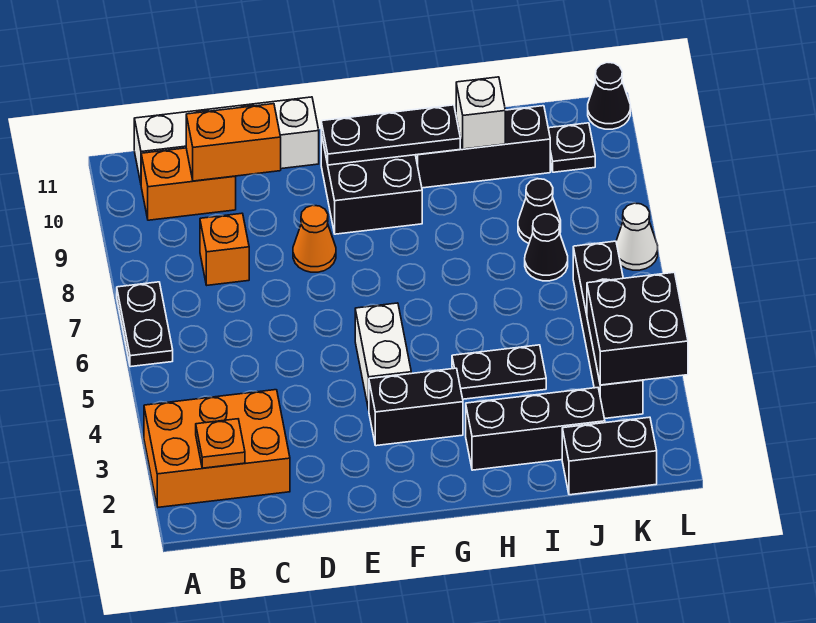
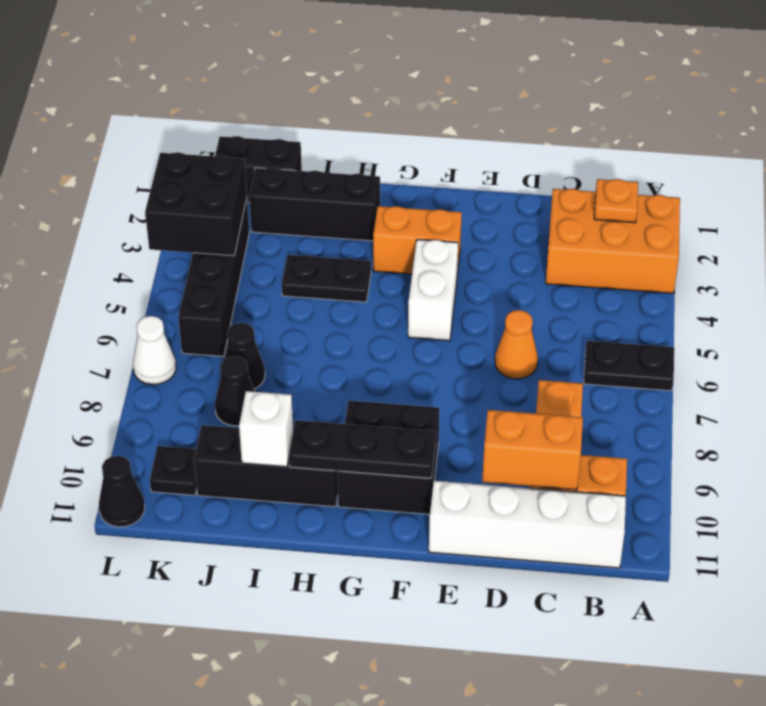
black plate A6:A7 level 1 -> black plate A6:B6 level 1
orange cone E8 level 1 -> orange cone D6 level 1
black brick F3:G3 level 1 -> orange brick F3:G3 level 1

